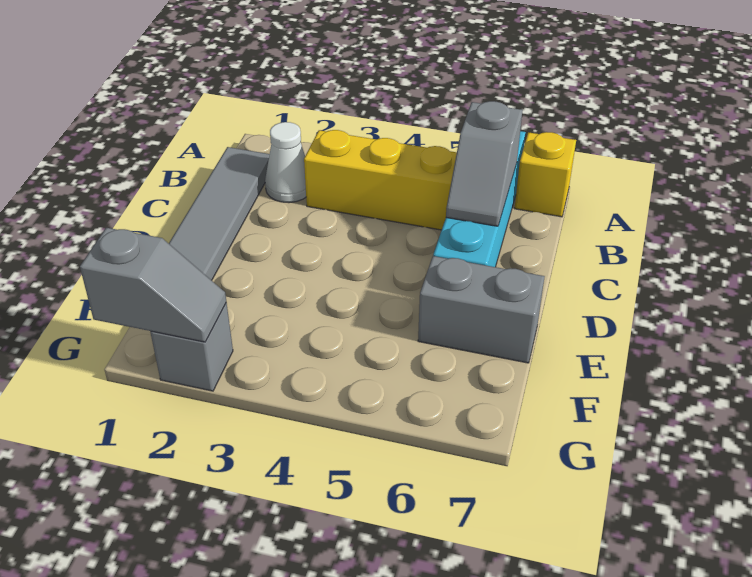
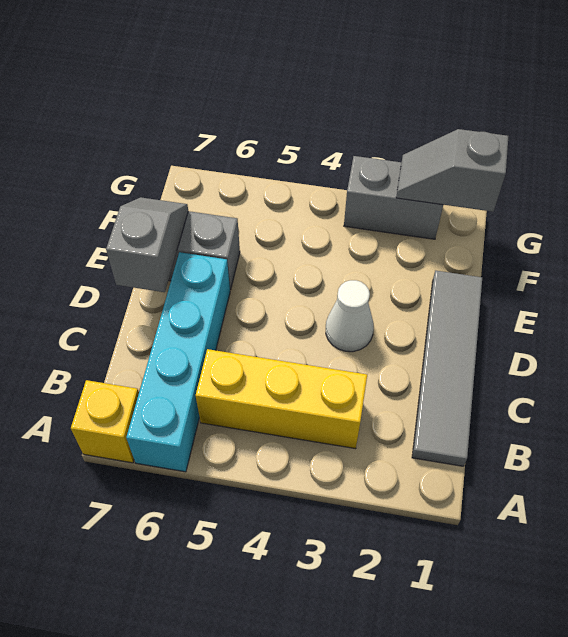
white cone B2 level 1 -> white cone D3 level 1
grey slope B6:C6 level 2 top B -> grey slope D7:E7 level 2 top D
grey brick G2 level 1 -> grey brick G2:G3 level 1

